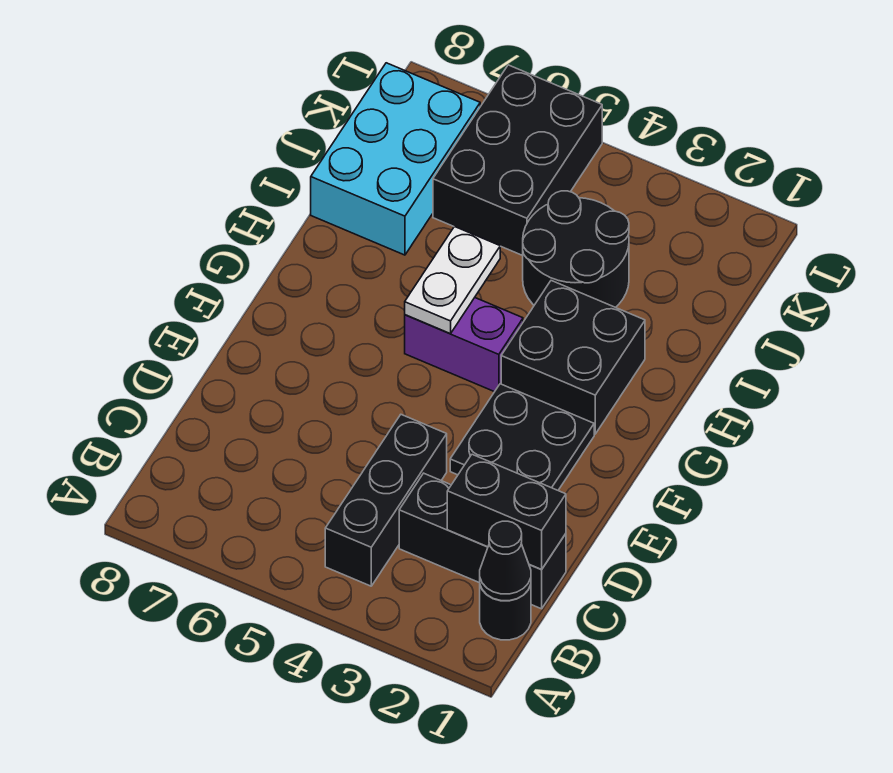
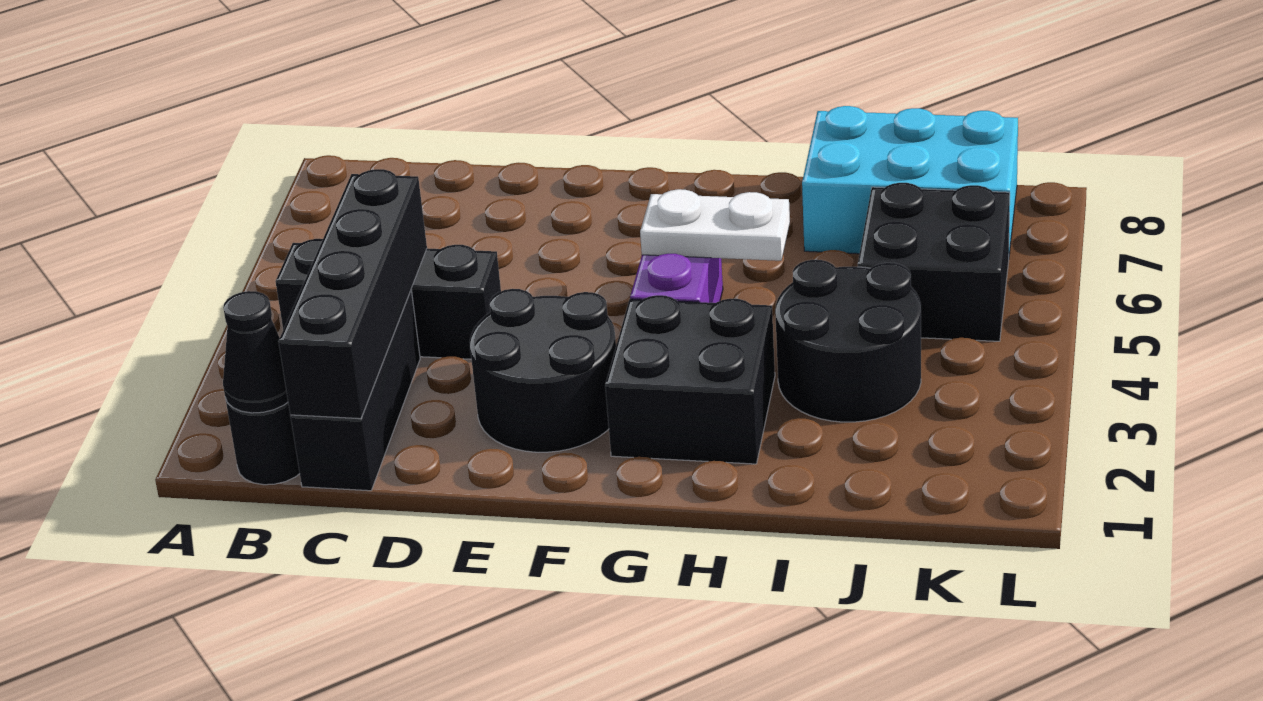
black brick C1:C2 level 2 -> black brick C1:C4 level 2
black plate E2:F3 level 1 -> black round brick E2:F3 level 1
black brick J5:L6 level 1 -> black brick J5:K6 level 1

